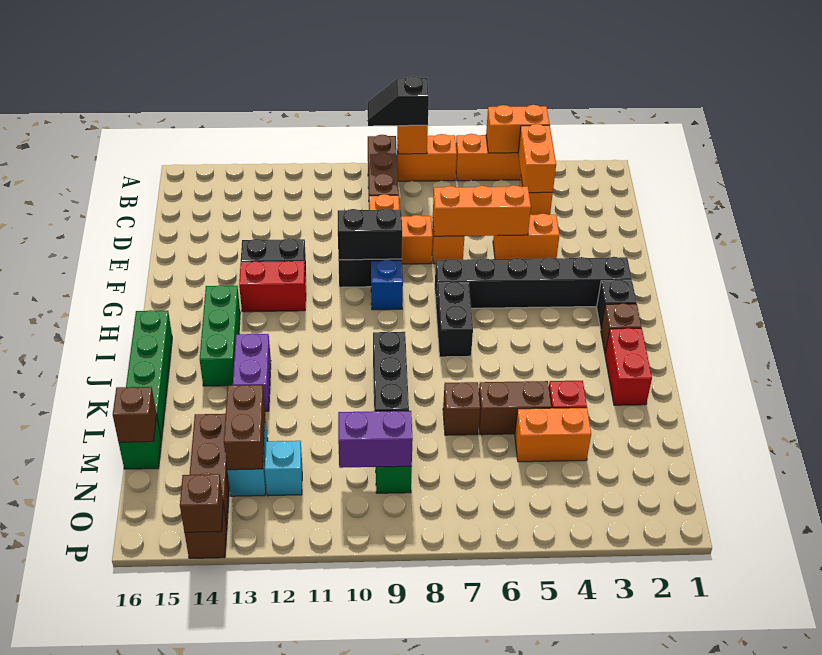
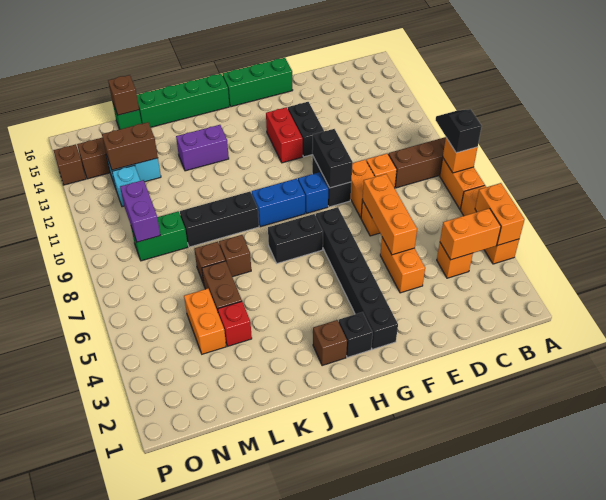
none -> blue brick H9:I9 level 1
green brick H14:J14 level 1 -> green brick F16:H16 level 1
red brick J2:K2 level 1 -> none
brown brick P14 level 2 -> brown brick K7 level 1

